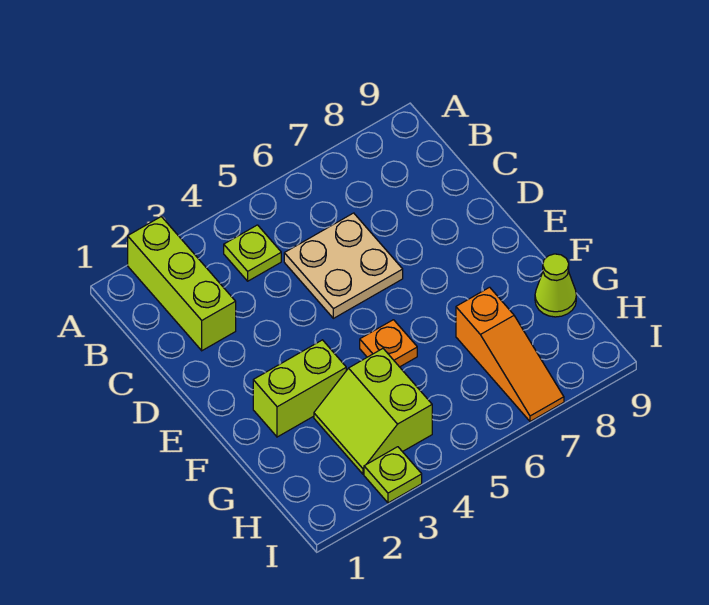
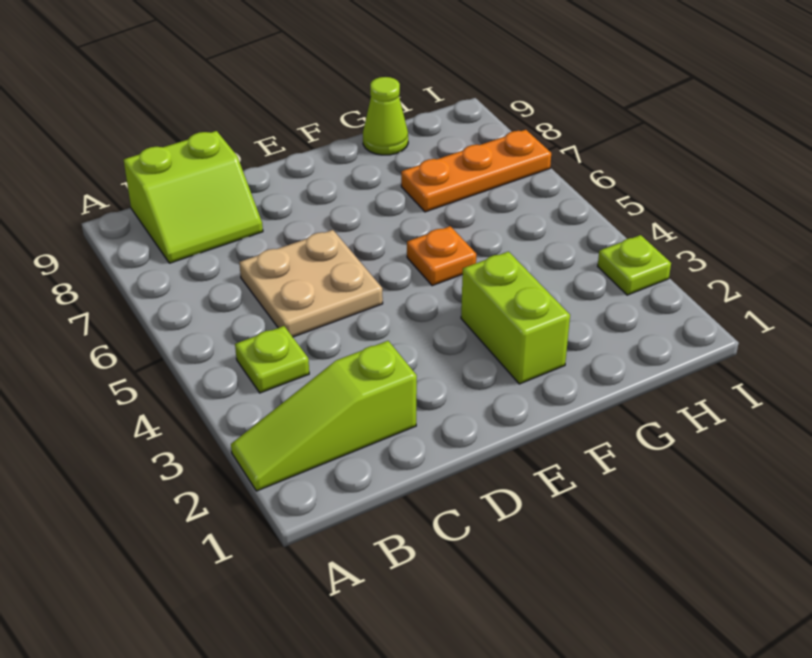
lime brick A2:C2 level 1 -> lime slope A2:C2 level 1 top C
lime slope G3:H4 level 1 top 4 -> lime slope B8:C9 level 1 top 9
orange slope G7:I7 level 1 top G -> orange plate G7:I7 level 1

